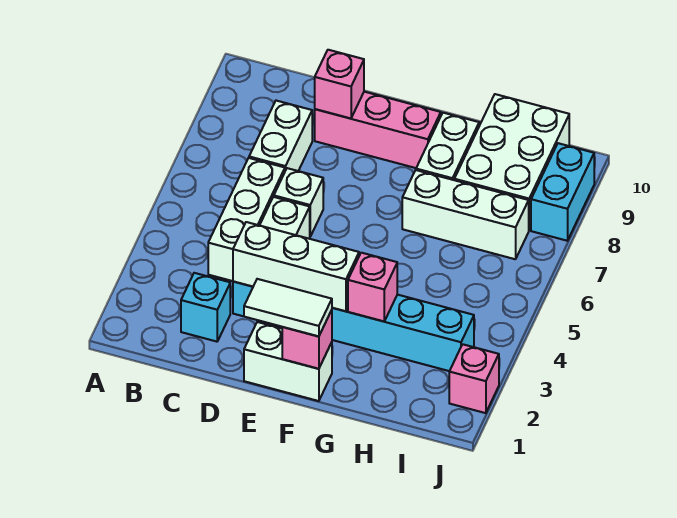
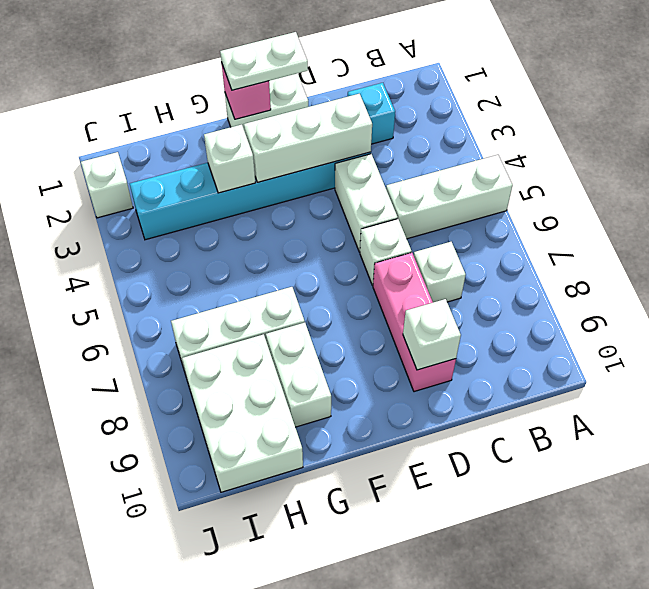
white brick C4:C6 level 1 -> white brick A5:C5 level 1
white brick C7:C8 level 1 -> white brick C7 level 1
pink brick D9:F9 level 1 -> pink brick D7:D9 level 1
pink brick D9 level 2 -> white brick D9 level 2
white tile E1:F1 level 3 -> white plate E1:F1 level 3
pink brick G3 level 2 -> white brick G3 level 2
pink brick J2 level 1 -> white brick J2 level 1
cyan brick J8:J9 level 1 -> none

